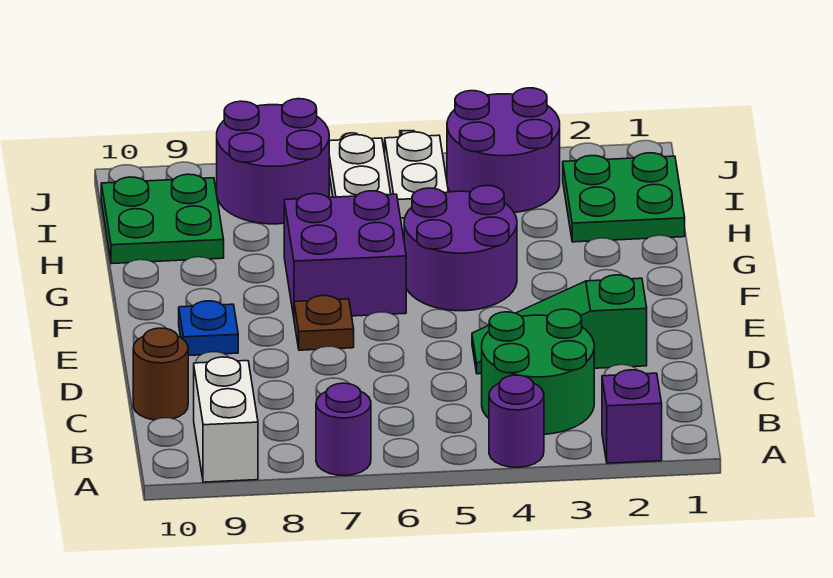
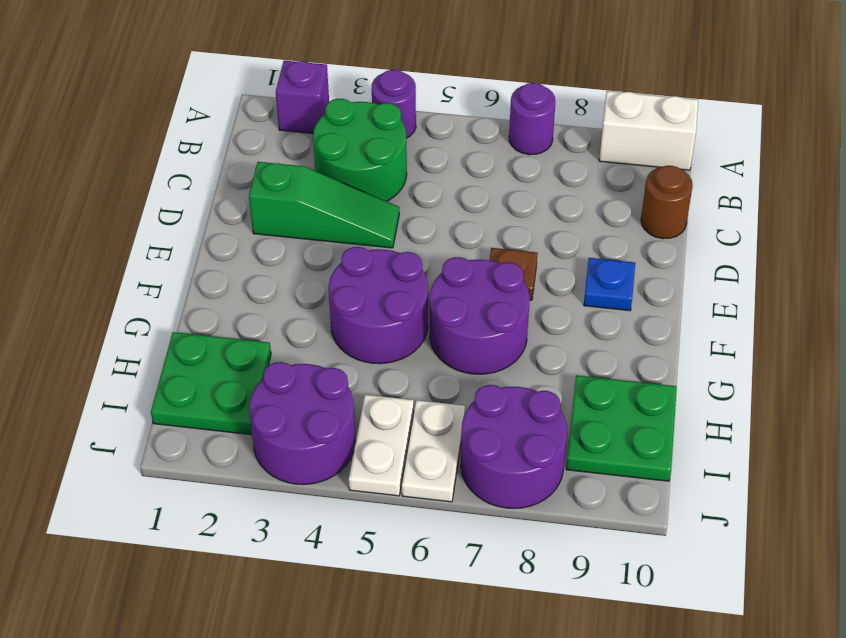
white brick A9:B9 level 1 -> white brick A9:A10 level 1
purple brick F6:G7 level 1 -> purple round brick F6:G7 level 1

